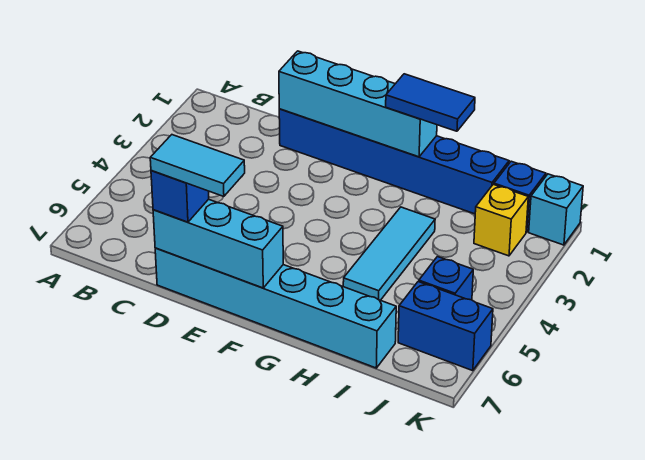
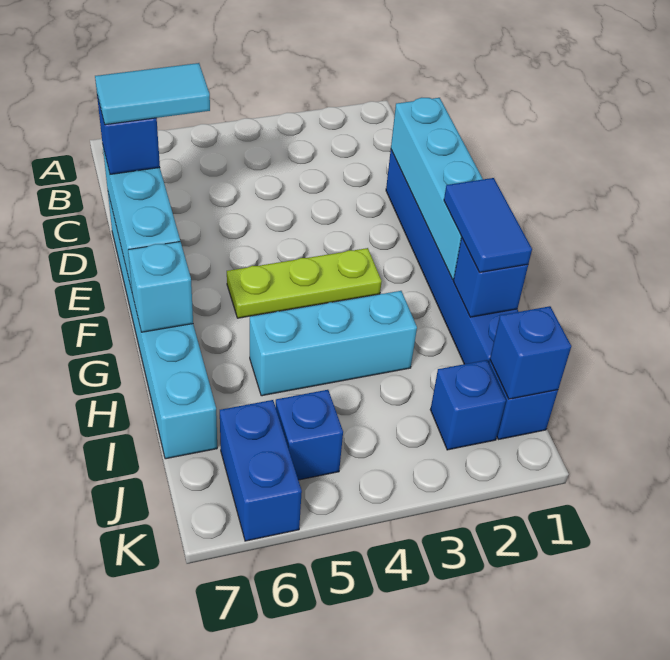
cyan tile D7:E7 level 4 -> cyan tile D6:D7 level 4
none -> lime plate F3:F5 level 1
none -> blue brick H1 level 2
cyan tile H3:H5 level 1 -> cyan brick H3:H5 level 1
none -> blue brick J1 level 2
yellow brick J2 level 1 -> blue brick J2 level 1
cyan brick K1 level 1 -> cyan brick G7 level 2

